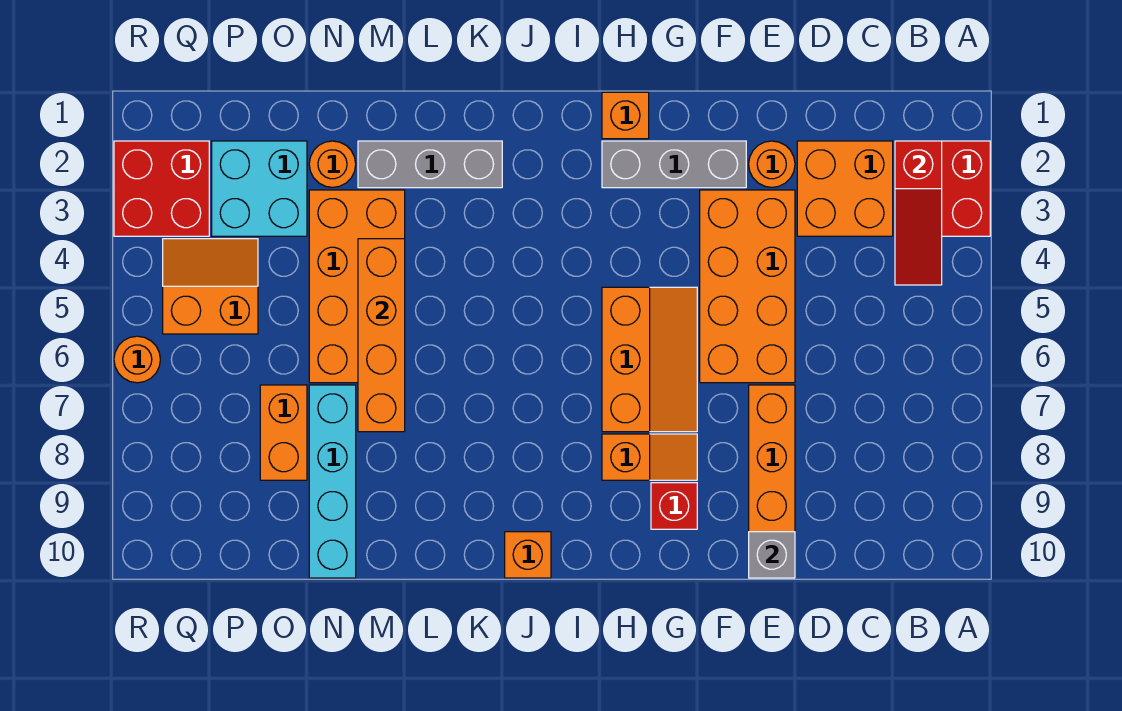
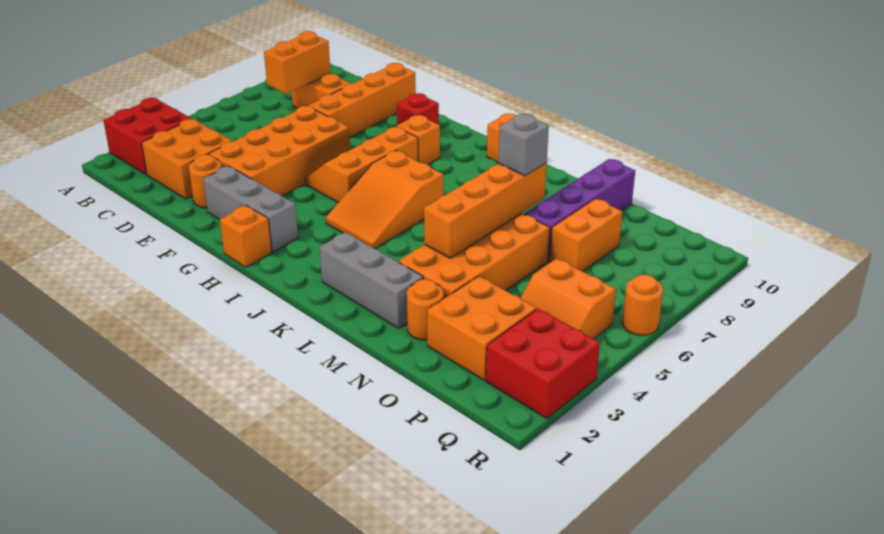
red slope B2:B4 level 2 top 2 -> none
none -> orange brick C7:C8 level 2
none -> orange brick C8:D8 level 1
grey brick E10 level 2 -> grey brick M7 level 3
none -> orange slope I4:J6 level 1 top 6
cyan brick N7:N10 level 1 -> purple brick N7:N10 level 1
cyan brick O2:P3 level 1 -> orange brick O2:P3 level 1

